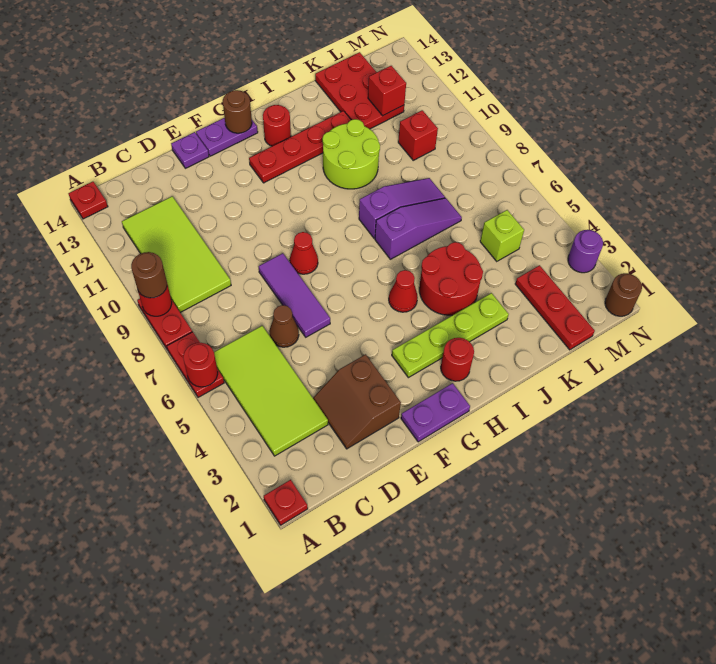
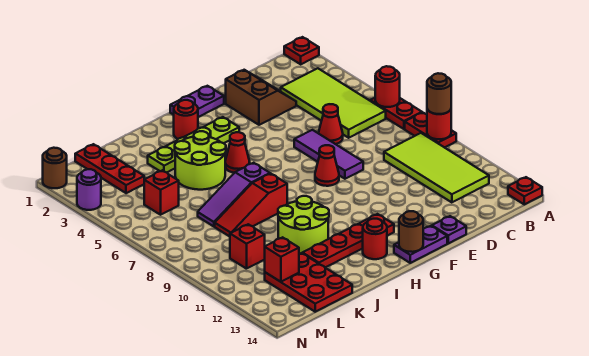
brown cone D6 level 1 -> red cone D6 level 1
red round brick I4:J5 level 1 -> lime round brick I4:J5 level 1
purple slope I8:K8 level 1 top I -> red slope I8:K8 level 1 top I
lime brick L5 level 1 -> red brick L5 level 1

